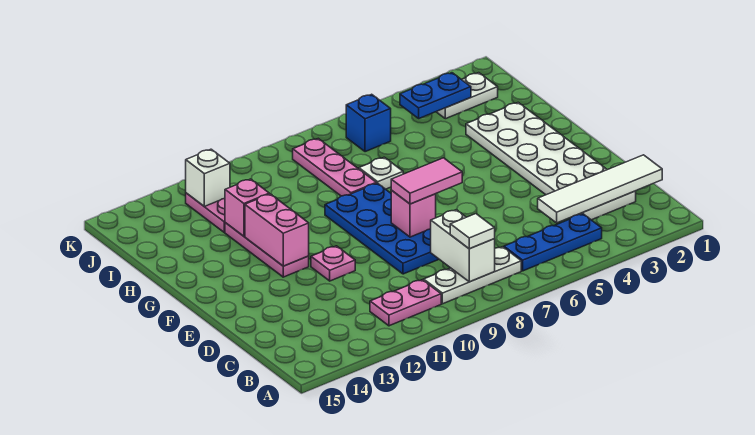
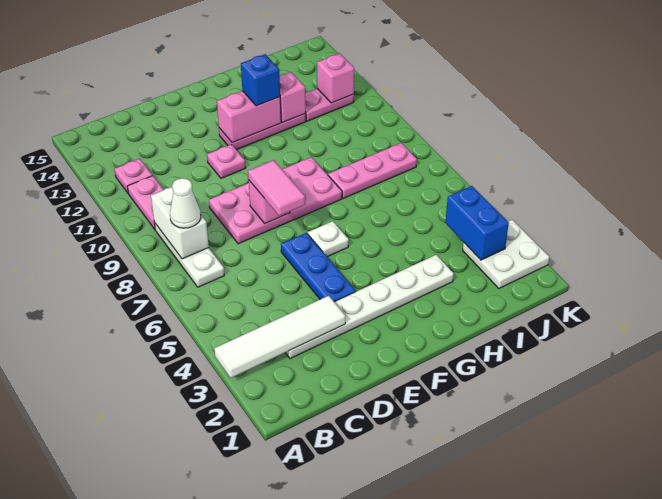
blue plate B4:B6 level 1 -> blue plate E4:E6 level 1
white brick B8:C8 level 2 -> white brick B8:B9 level 2
white tile B8 level 3 -> white cone B8 level 3
none -> pink plate B12 level 1
white tile C1:C4 level 2 -> white tile A3:D3 level 2
white plate C2:H3 level 1 -> white plate C3:H3 level 1
blue plate D8:G9 level 1 -> pink plate D8:G9 level 1
white plate H7 level 1 -> white plate F6 level 1
white plate J2:J3 level 1 -> white plate J2:K3 level 1
blue plate J3:J4 level 2 -> blue brick J3:J4 level 2
blue brick J6 level 1 -> blue brick G12 level 3
white brick J12 level 2 -> pink brick J12 level 2

